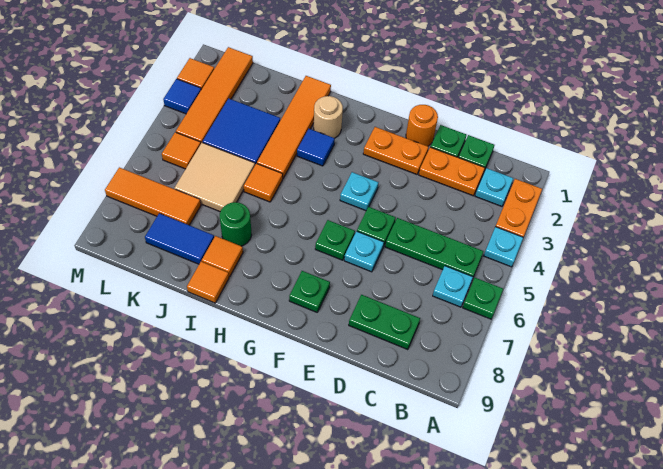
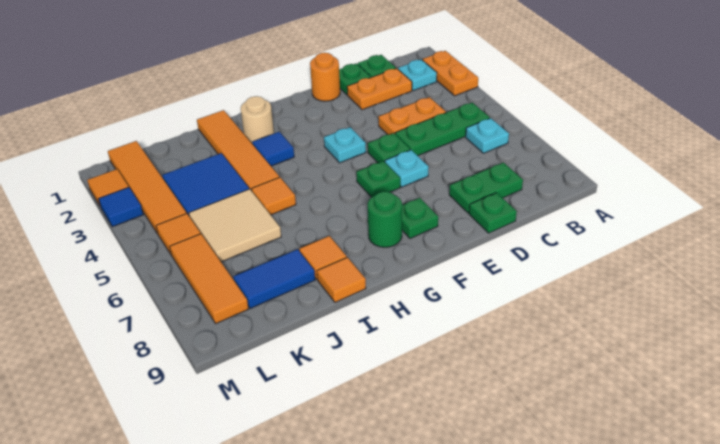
cyan plate A4 level 1 -> none
green plate A6 level 1 -> green plate D9 level 1
orange plate E2:F2 level 1 -> orange plate C4:D4 level 1
green round brick I7 level 1 -> green round brick G8 level 1
orange tile K7:M7 level 1 -> orange tile L6:L8 level 1

